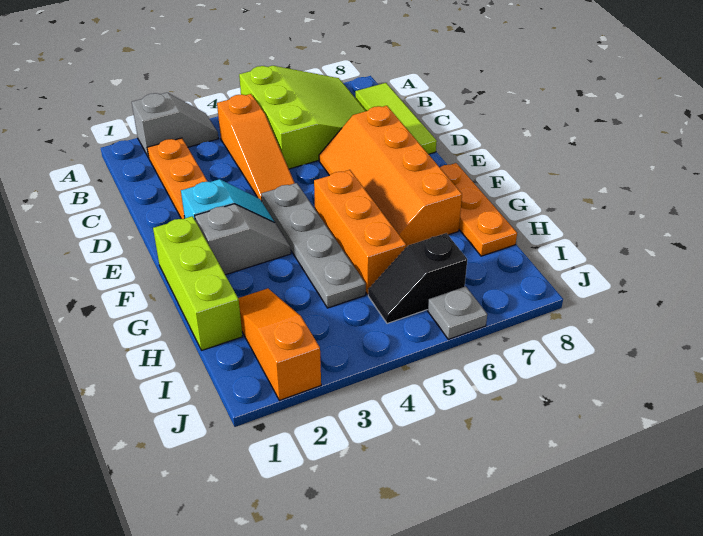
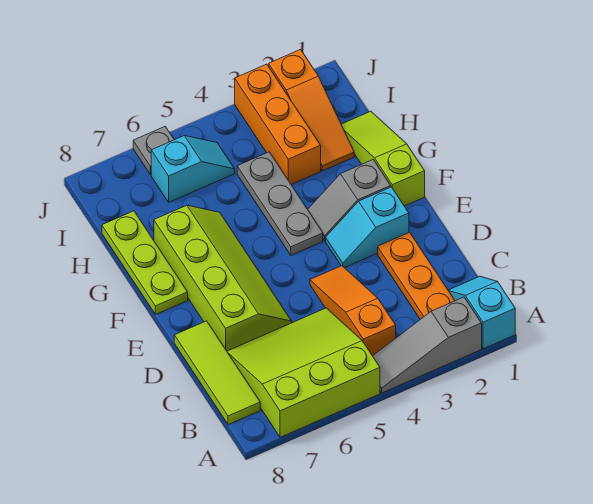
none -> cyan slope A1:B1 level 1 top A
grey slope A2:A3 level 1 top 2 -> grey slope A2:A4 level 1 top 2
lime slope A5:C7 level 1 top 5 -> lime slope A5:C7 level 1 top A
orange slope D6:G7 level 1 top 7 -> lime slope D6:G7 level 1 top 7
grey plate E4:H4 level 1 -> grey plate F4:H4 level 1
lime brick F1:H1 level 1 -> lime slope F1:H1 level 1 top F
orange brick F5:H5 level 1 -> orange brick H3:J3 level 1
orange plate F8:H8 level 1 -> lime plate F8:H8 level 1
black slope I5:I6 level 1 top 6 -> cyan slope I5:I6 level 1 top 6

